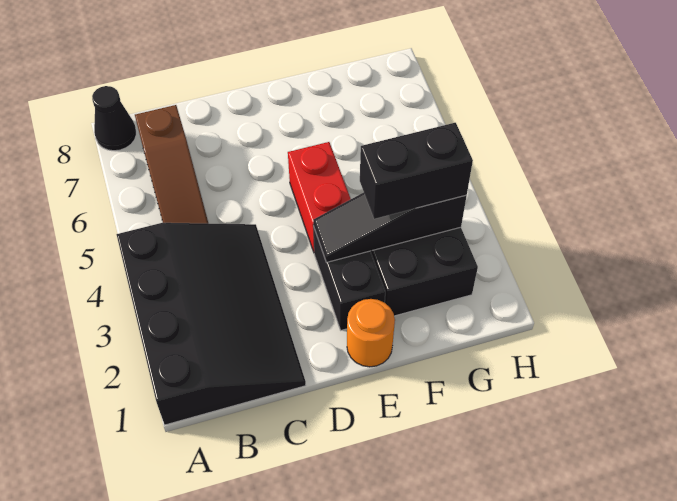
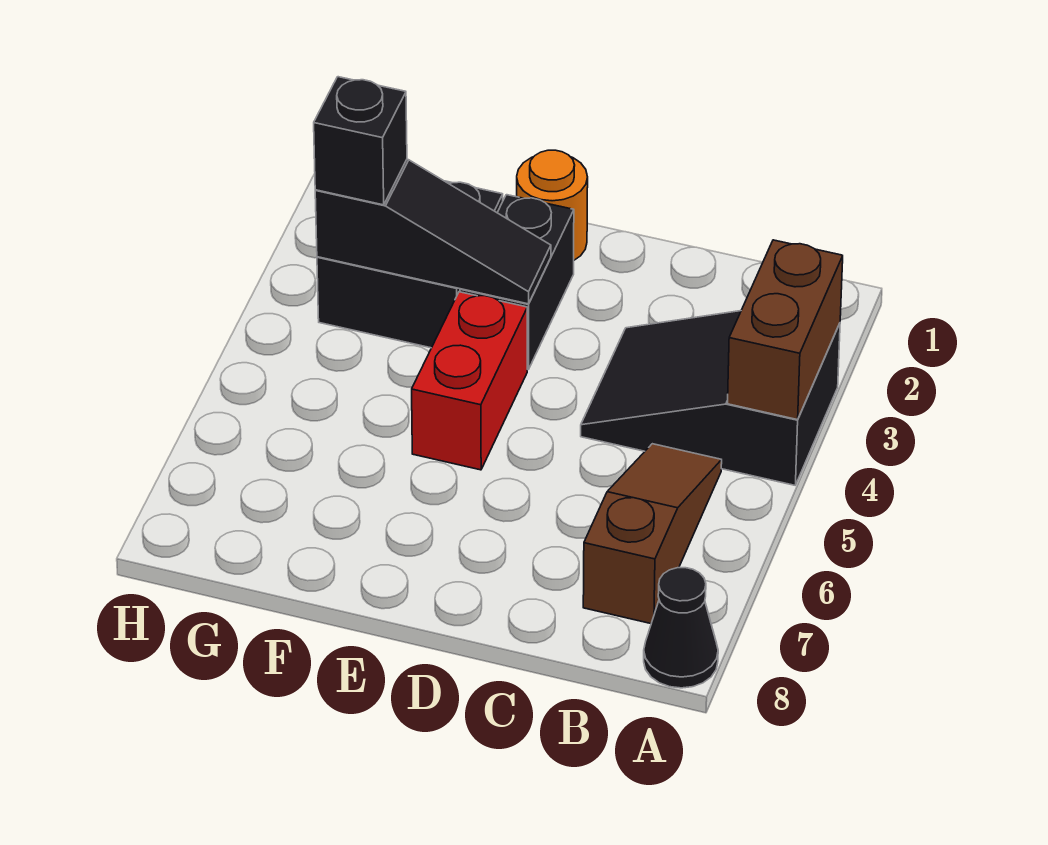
black slope A1:C4 level 1 top A -> black slope A3:C4 level 1 top A
none -> brown brick A3:A4 level 2
black brick F3:G3 level 3 -> black brick G3 level 3

